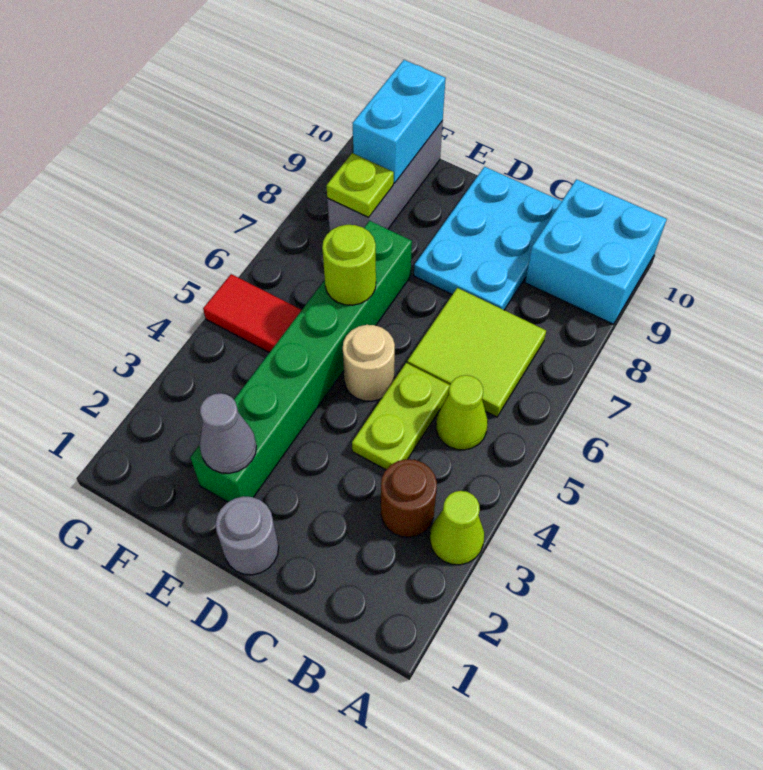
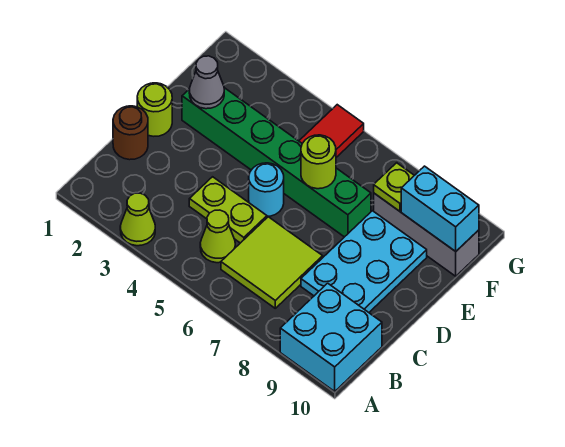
brown round brick B3 level 1 -> brown round brick C1 level 1
cyan plate C8:D10 level 1 -> cyan plate C8:E9 level 1
grey round brick D1 level 1 -> lime round brick D1 level 1
tan round brick D5 level 1 -> cyan round brick D5 level 1

